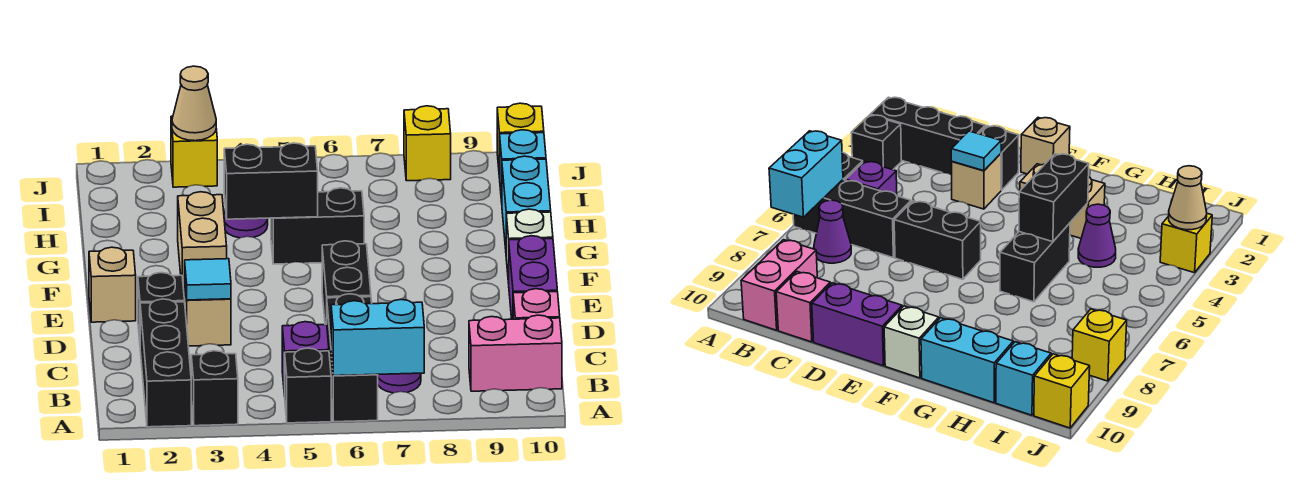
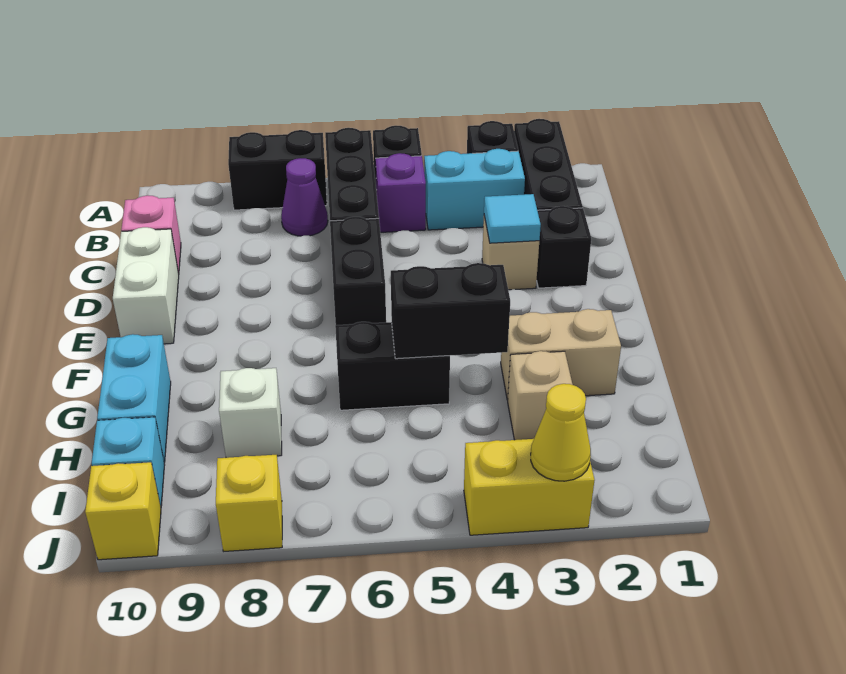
cyan brick A6:A7 level 2 -> cyan brick B3:B4 level 1
none -> black brick A7:A8 level 1
pink brick B9:B10 level 1 -> none
purple brick D10:E10 level 1 -> white brick D10:E10 level 1
tan brick E1 level 1 -> tan brick H3 level 1
tan brick F3:G3 level 1 -> tan brick G2:G3 level 1
white brick F10 level 1 -> white brick H8 level 1
purple cone H4 level 1 -> none
yellow brick J3 level 1 -> yellow brick J3:J4 level 1
tan cone J3 level 2 -> yellow cone J3 level 2

